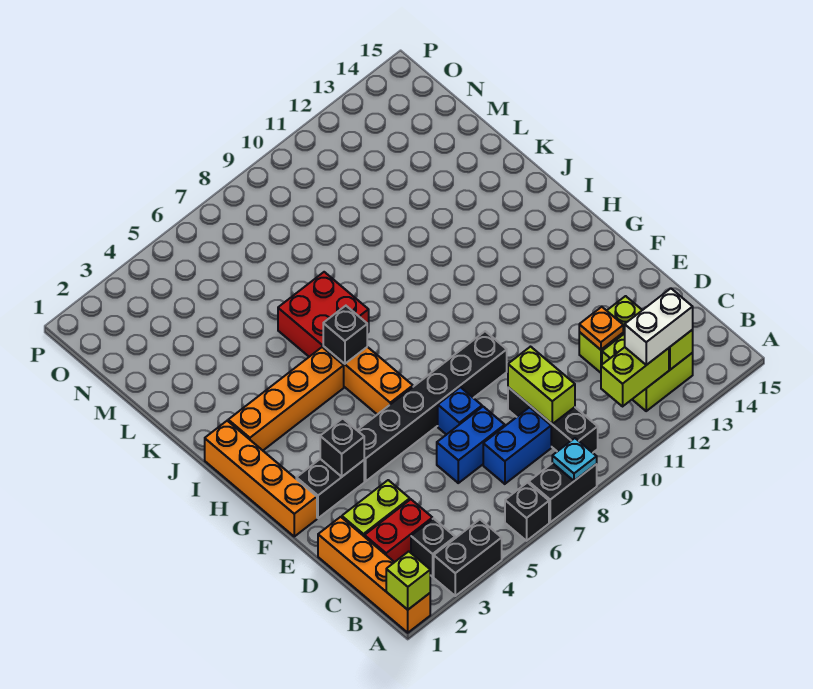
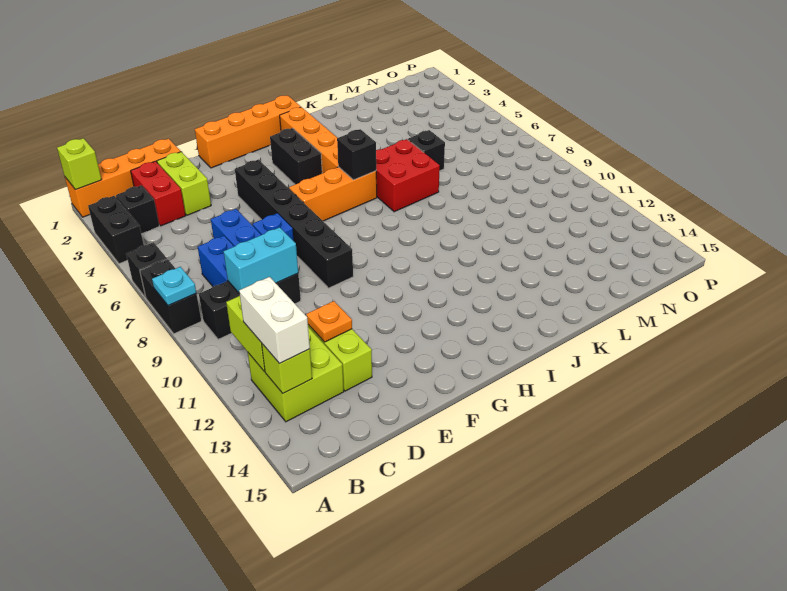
lime brick C9:D9 level 2 -> cyan brick C9:D9 level 2
black brick F2:F3 level 1 -> black brick H3:H4 level 1
black brick F3 level 2 -> black brick L6 level 1

